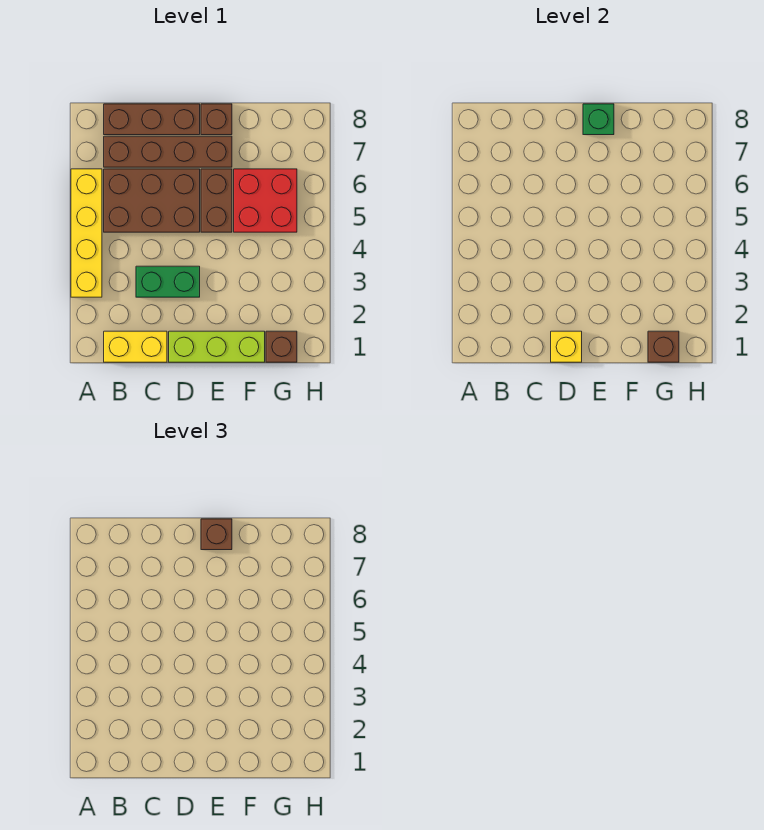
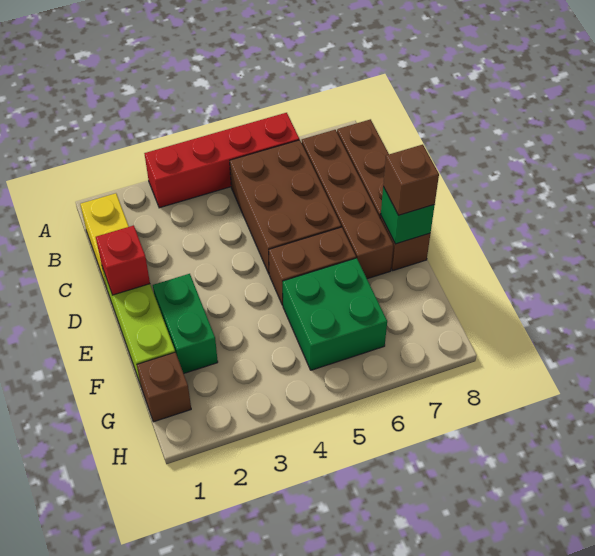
yellow brick A3:A6 level 1 -> red brick A3:A6 level 1
green brick C3:D3 level 1 -> green brick E2:F2 level 1
yellow brick D1 level 2 -> red brick D1 level 2
red brick F5:G6 level 1 -> green brick F5:G6 level 1
brown brick G1 level 2 -> none

